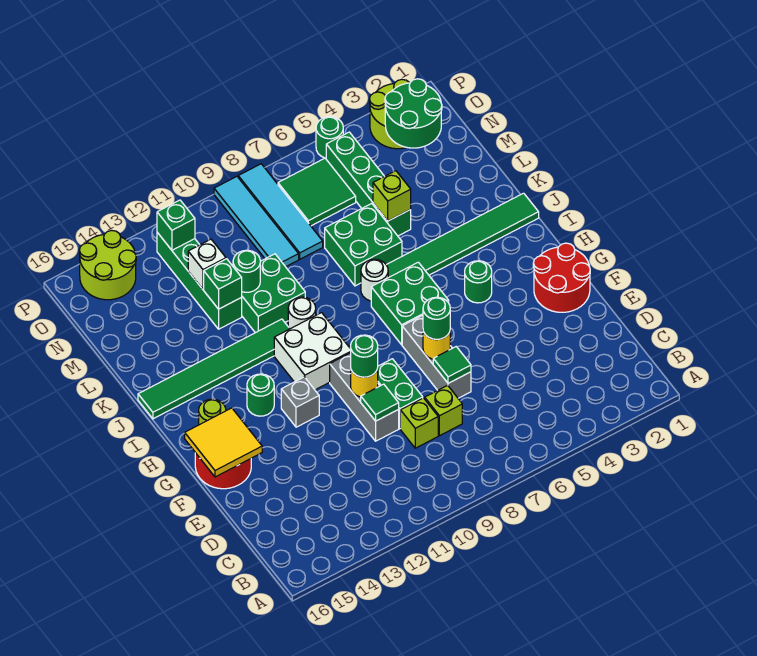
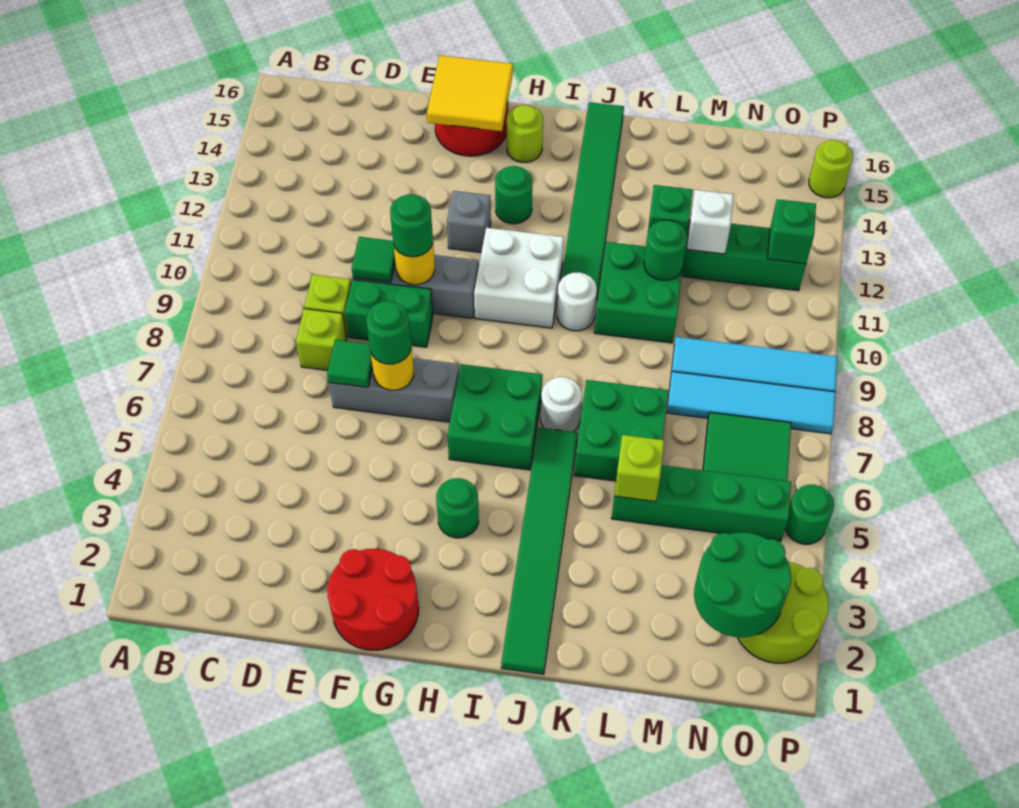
lime round brick O14:P15 level 1 -> lime round brick P15 level 1

